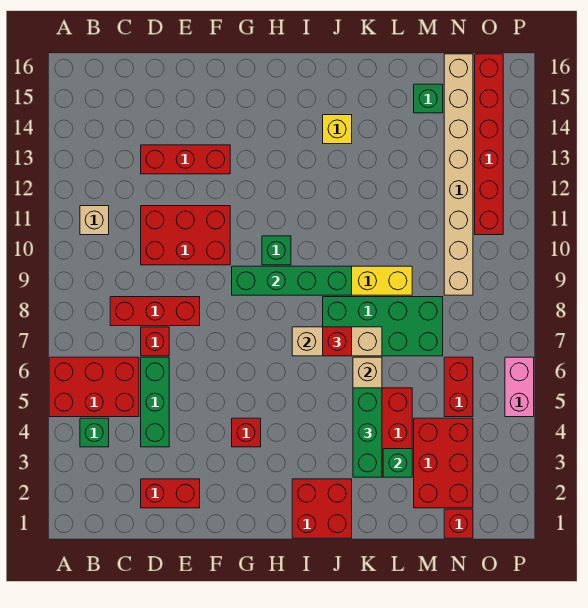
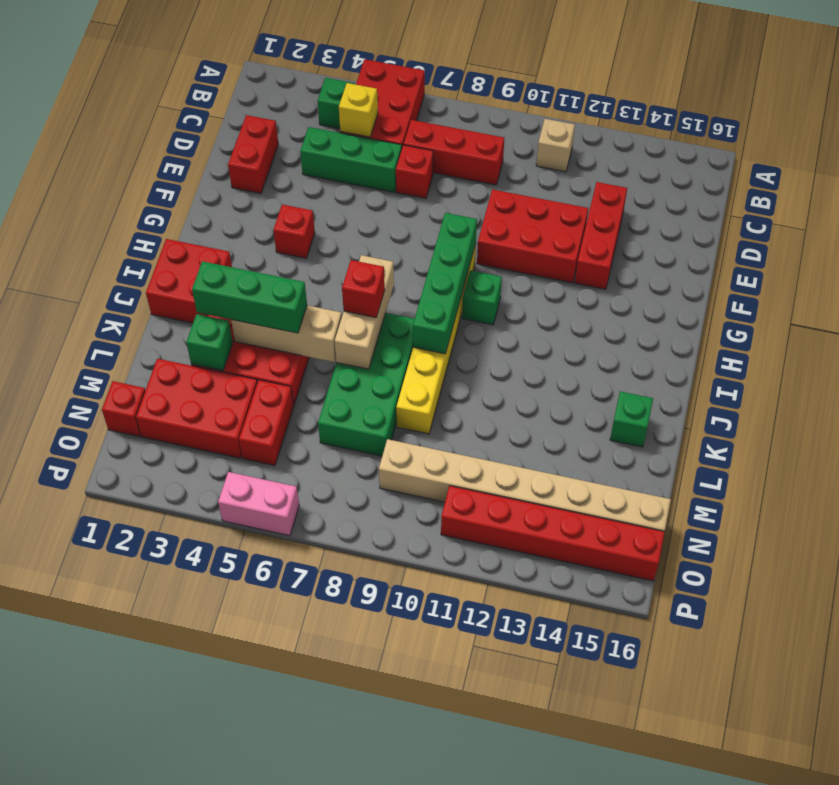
red brick C8:E8 level 1 -> red brick C7:C9 level 1
red brick D10:F11 level 1 -> red brick E10:F12 level 1
yellow brick J14 level 1 -> yellow brick C5 level 2
green brick M15 level 1 -> green brick K15 level 1
red brick N5:N6 level 1 -> red brick M5:N5 level 1

